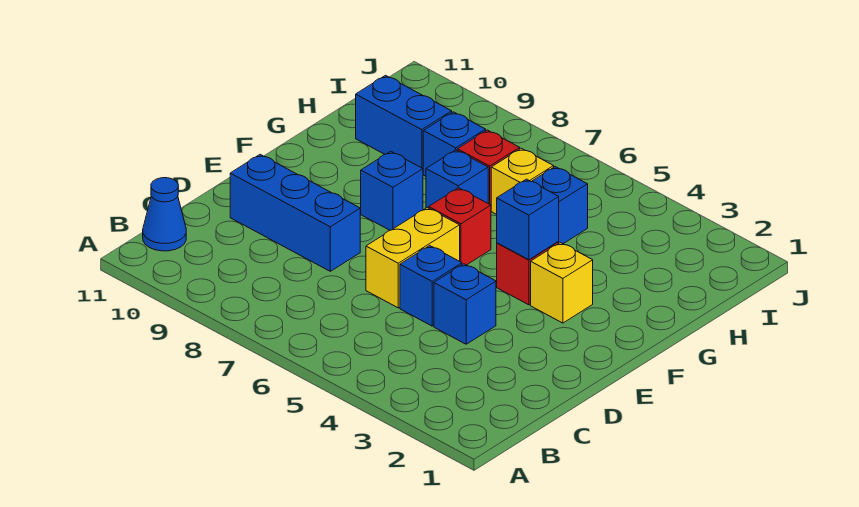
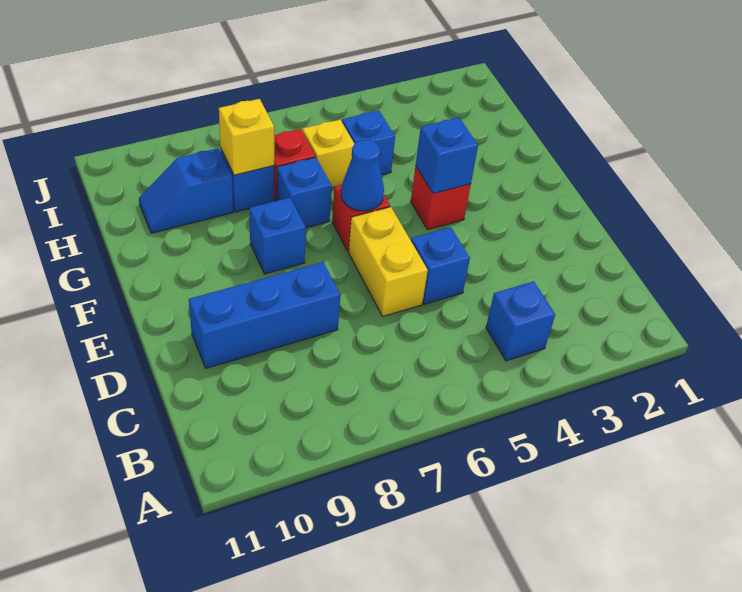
blue cone B11 level 1 -> blue cone F6 level 2
blue brick D4 level 1 -> blue brick B4 level 1
yellow brick F3 level 1 -> yellow brick H8 level 2
blue brick H9:H10 level 1 -> blue slope H9:H10 level 1 top 9

